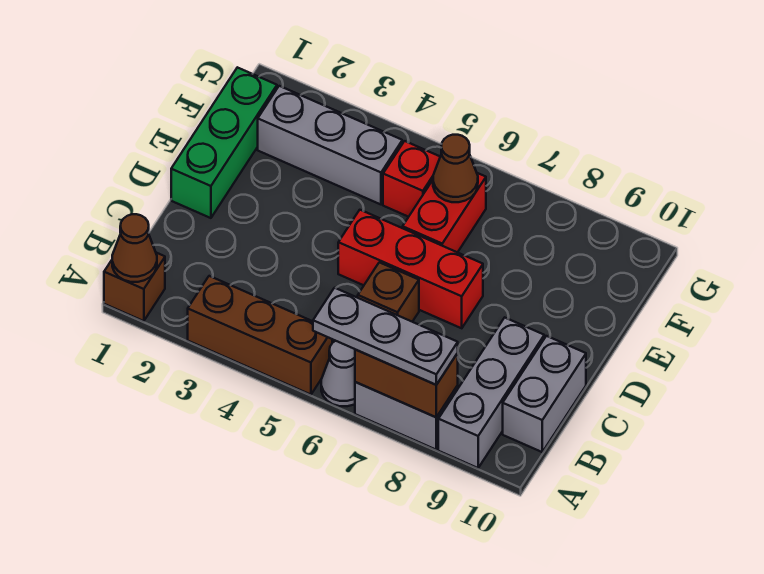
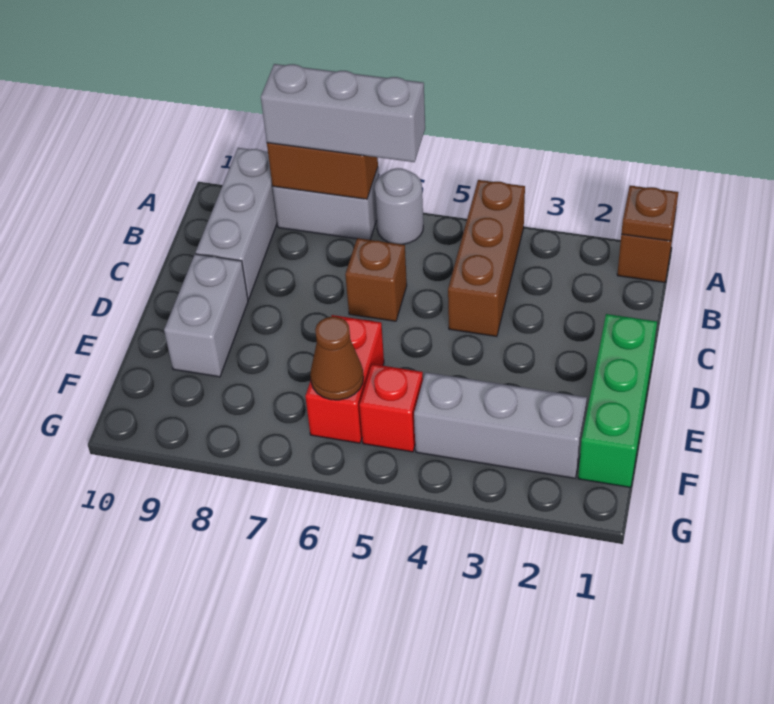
brown cone A1 level 2 -> brown plate A1 level 2
brown brick A3:A5 level 1 -> brown brick A4:C4 level 1
grey cone A6 level 1 -> grey round brick A6 level 1
grey plate A6:A8 level 3 -> grey brick A6:A8 level 3
grey brick B10:C10 level 1 -> grey brick D9:E9 level 1
red brick D5:D7 level 1 -> none

